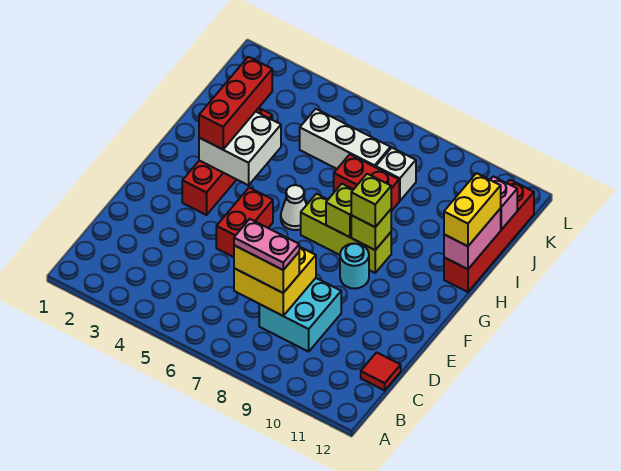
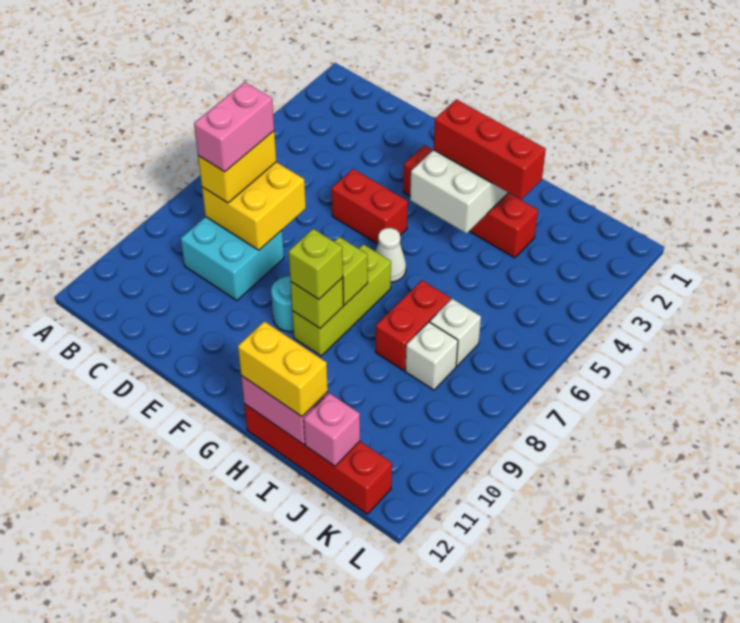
pink plate C7:C8 level 4 -> pink brick C7:C8 level 4
red tile C12 level 1 -> none
white brick J5:J7 level 1 -> white brick J7 level 1

